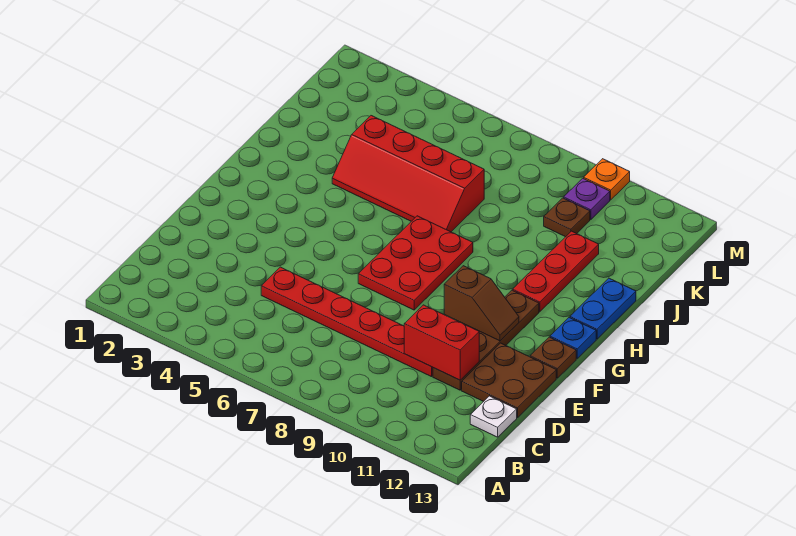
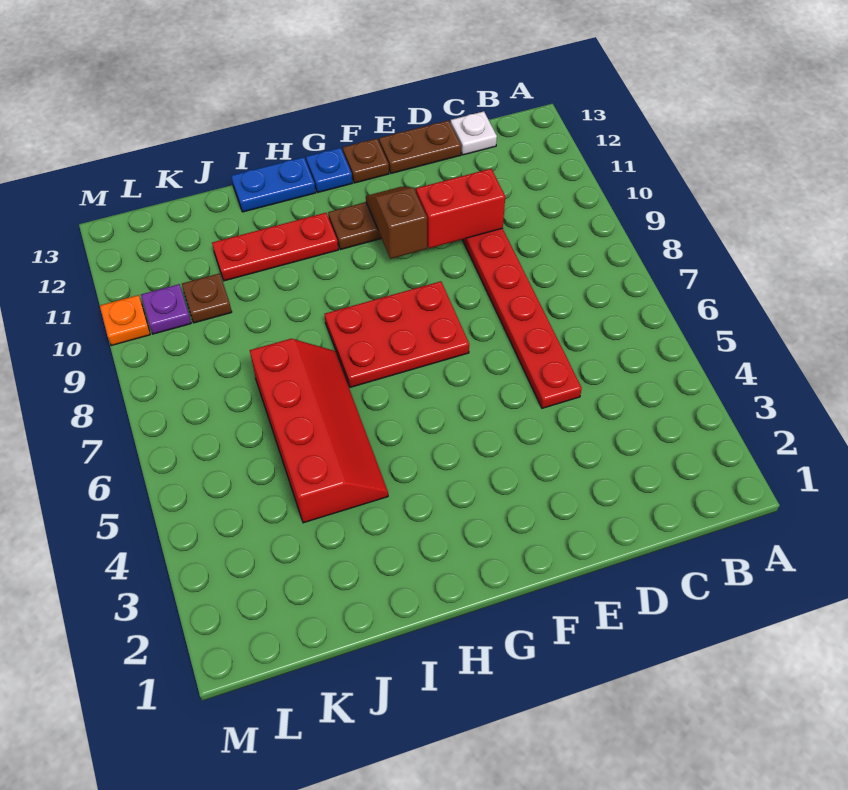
red brick D10:D11 level 2 -> red brick D10:E10 level 2
brown plate D12:E13 level 1 -> brown plate D13:E13 level 1

